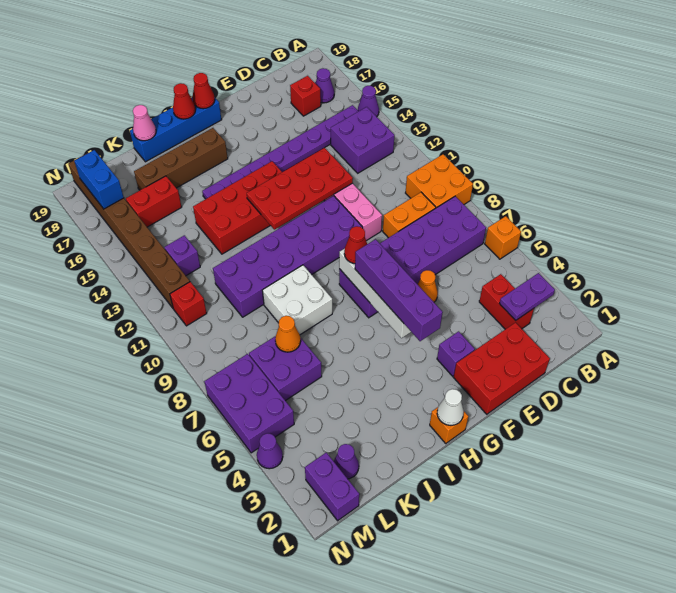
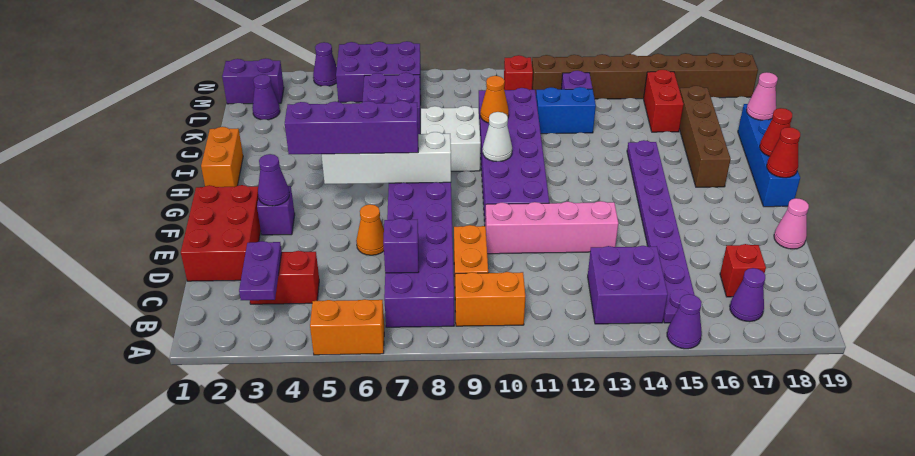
orange brick A6 level 1 -> orange brick A5:A6 level 1
orange brick A9:B10 level 1 -> orange brick B9:B10 level 1
none -> purple brick C7 level 2
red plate E12:H13 level 2 -> none
none -> pink cone E19 level 1
none -> purple cone F3 level 2
red cone G8 level 3 -> none
red brick G13:J14 level 1 -> none
orange brick H1 level 1 -> orange brick H1:I1 level 1
white cone H1 level 2 -> white cone H10 level 2
orange cone K7 level 2 -> orange cone J10 level 2
blue brick M17:M18 level 2 -> blue brick K12:K13 level 1

